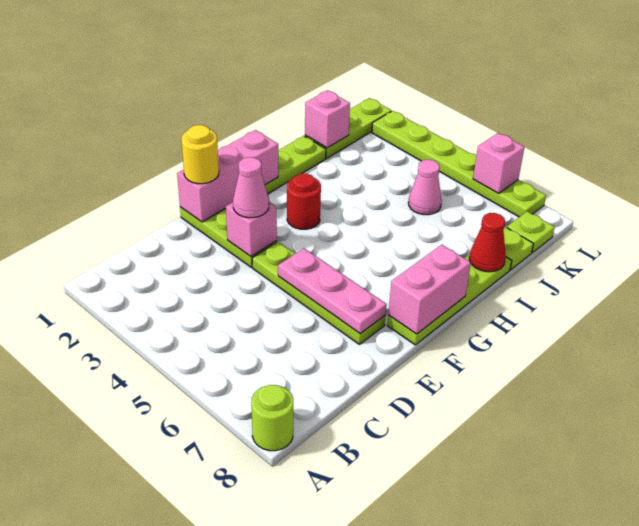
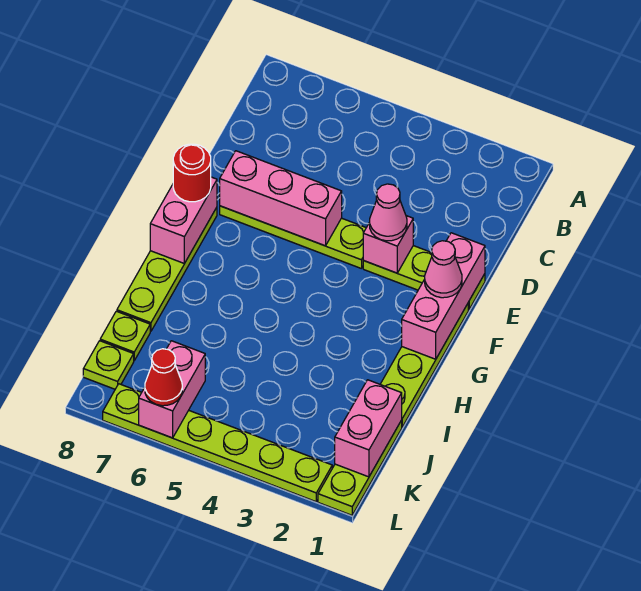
lime round brick A8 level 1 -> none
yellow round brick E1 level 3 -> none
pink plate E5:E7 level 2 -> pink brick E5:E7 level 2
red round brick G3 level 1 -> red round brick F8 level 3
red cone I8 level 2 -> red cone L6 level 3
pink brick J1 level 2 -> pink brick J1:K1 level 2
pink cone J5 level 1 -> pink cone F1 level 3
pink brick L6 level 2 -> pink brick K6:L6 level 2

